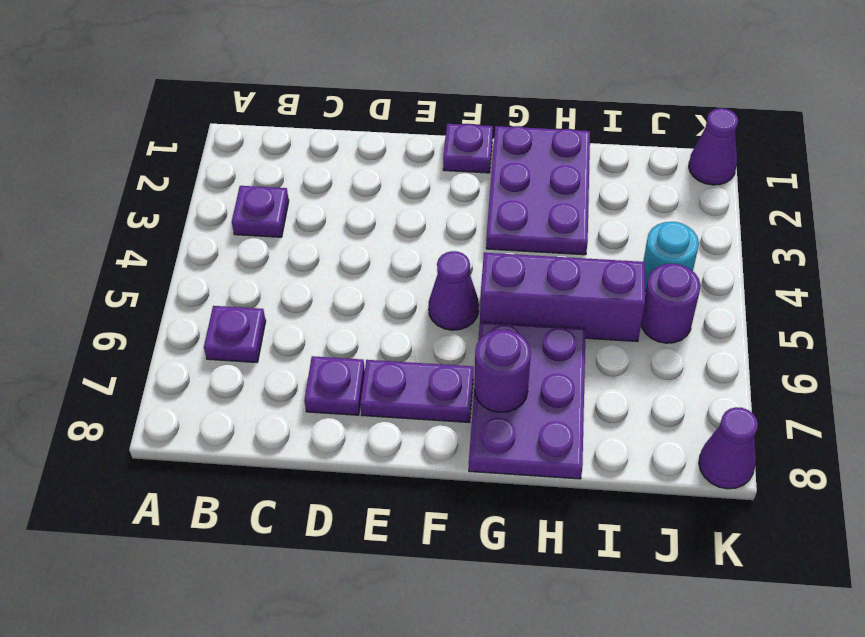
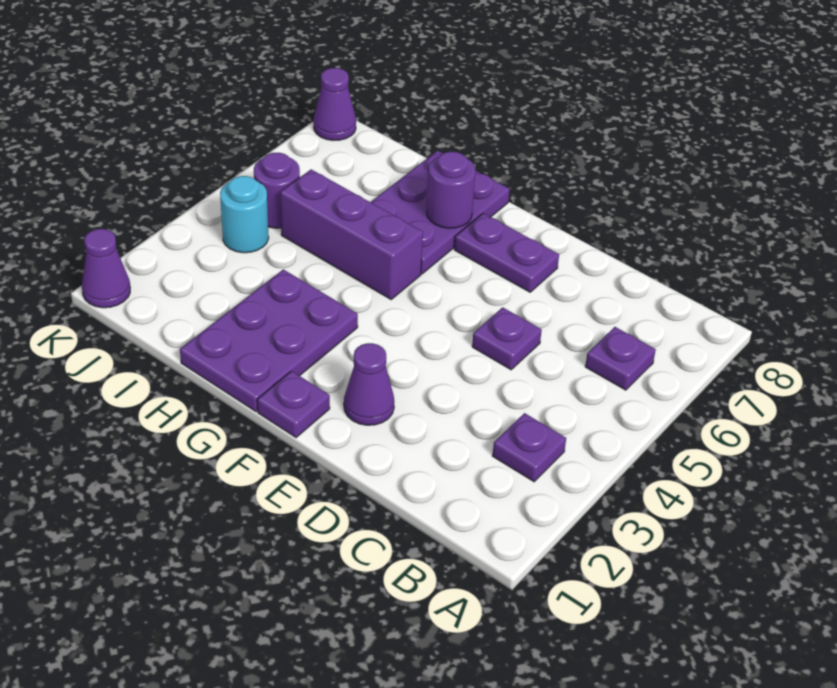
purple plate D7 level 1 -> purple plate D5 level 1
purple cone F5 level 1 -> purple cone E2 level 1

